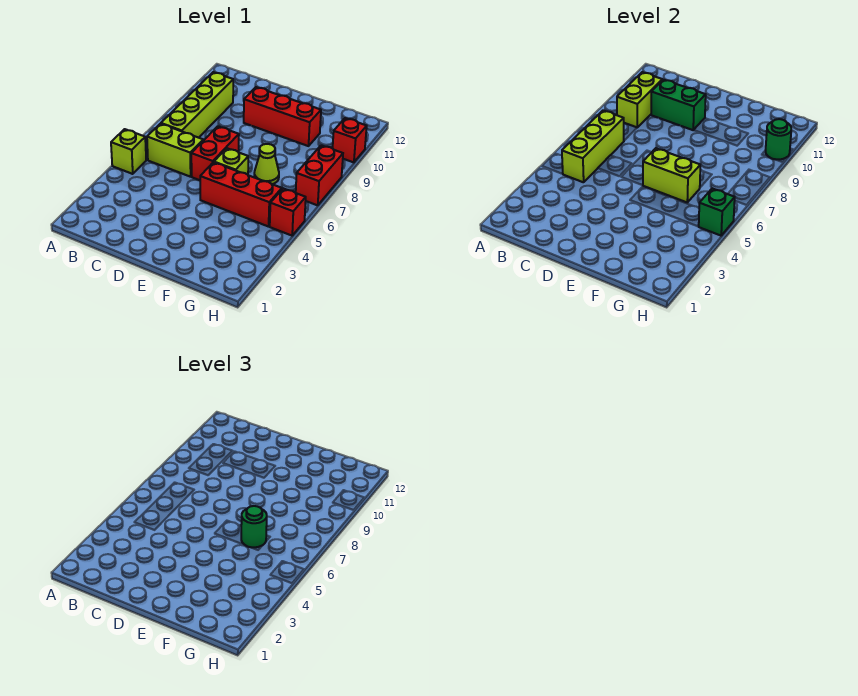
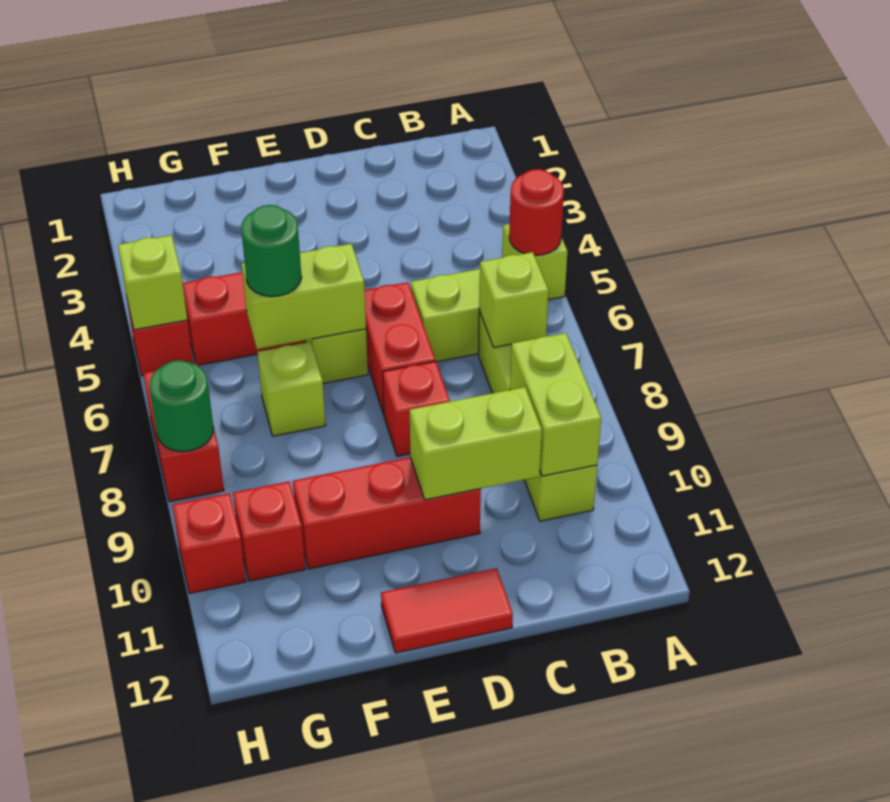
none -> red round brick A5 level 2
lime brick B5:B7 level 2 -> lime brick B7 level 2
green brick C10:D10 level 2 -> lime brick C10:D10 level 2
none -> red brick D8 level 1
none -> red tile D12:E12 level 1
lime cone F7 level 1 -> lime brick F7 level 1
none -> red brick G10 level 1
green brick H5 level 2 -> lime brick H5 level 2
green round brick H10 level 2 -> green round brick H8 level 2

